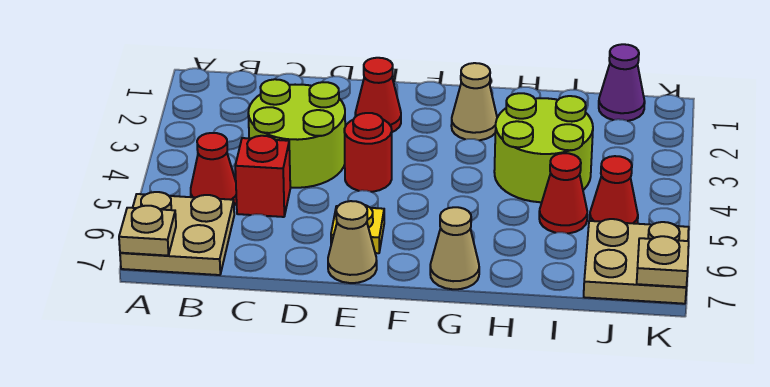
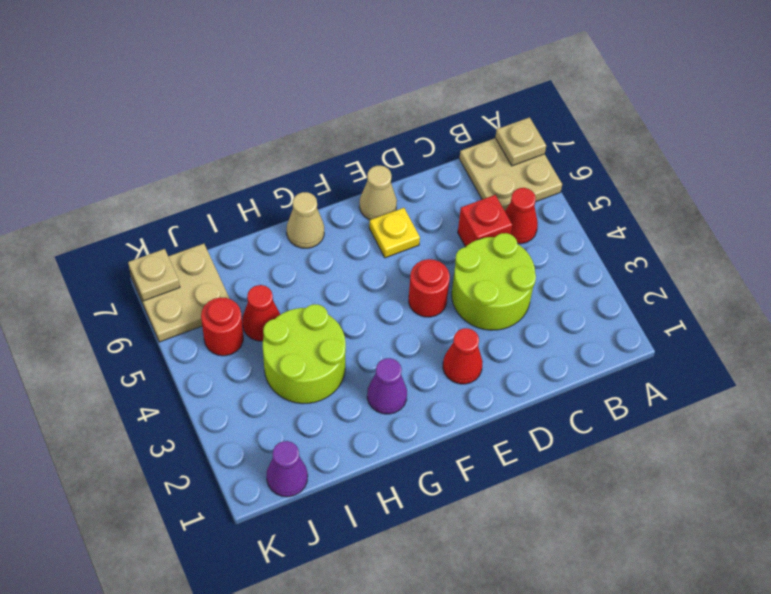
tan cone G2 level 1 -> purple cone G2 level 1
red cone J5 level 1 -> red round brick J5 level 1

